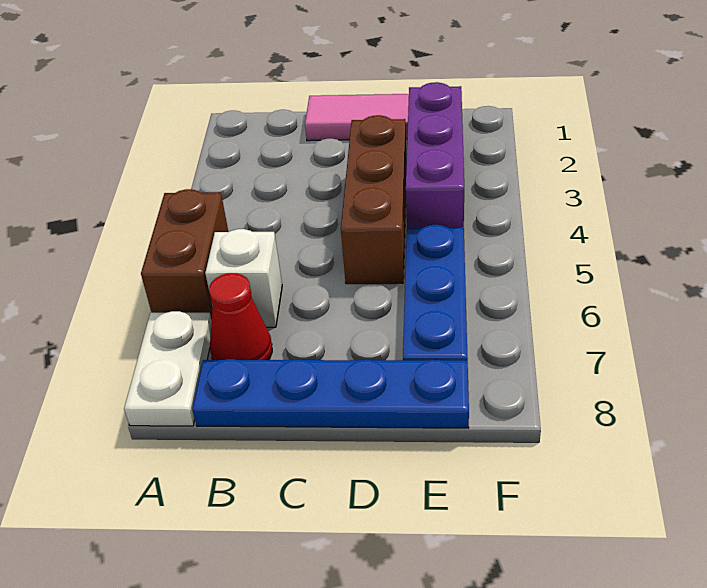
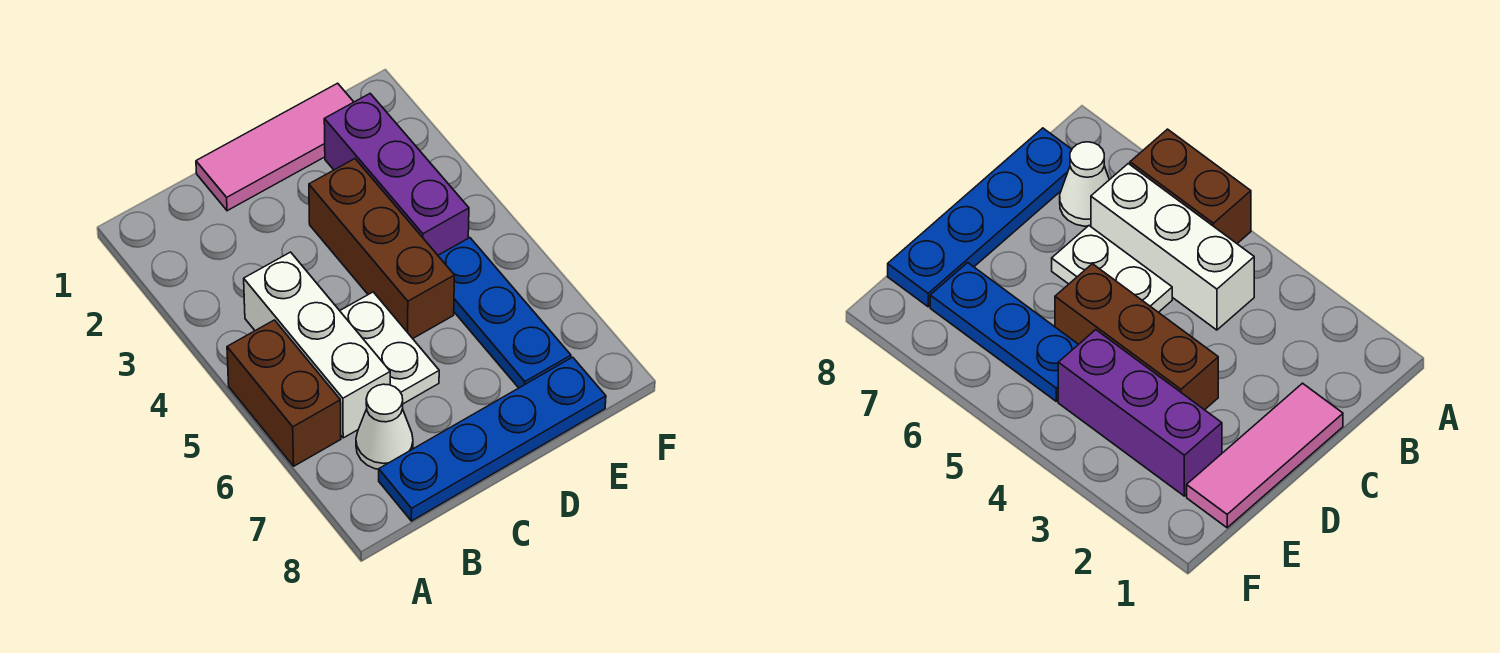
white plate A7:A8 level 1 -> white plate C5:C6 level 1
white brick B6 level 1 -> white brick B4:B6 level 1
red cone B7 level 1 -> white cone B7 level 1

